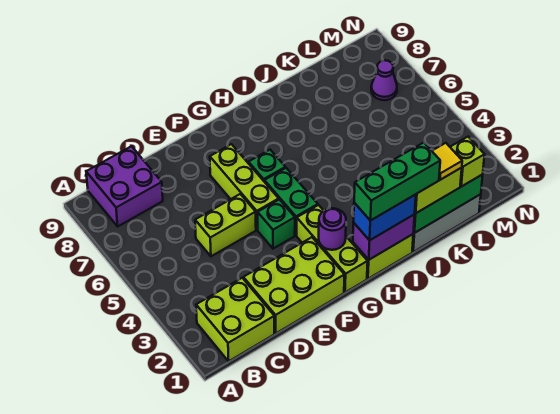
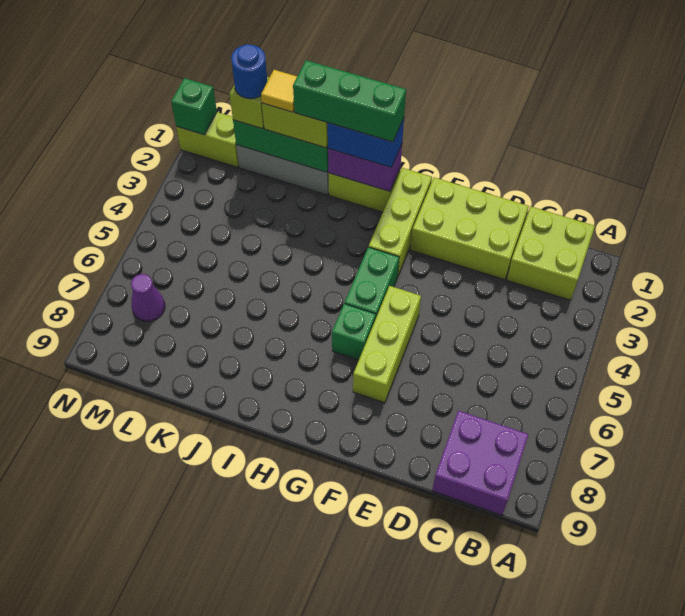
lime brick D5:E5 level 1 -> lime brick M1:N1 level 1
green brick F4 level 1 -> green brick N1 level 2
purple round brick G2 level 2 -> none
none -> blue round brick L1 level 4

